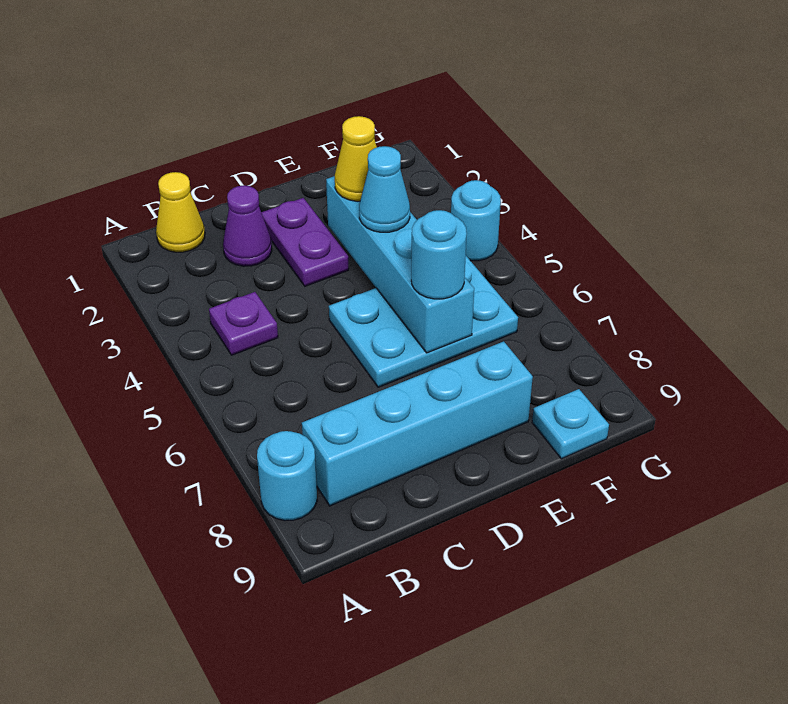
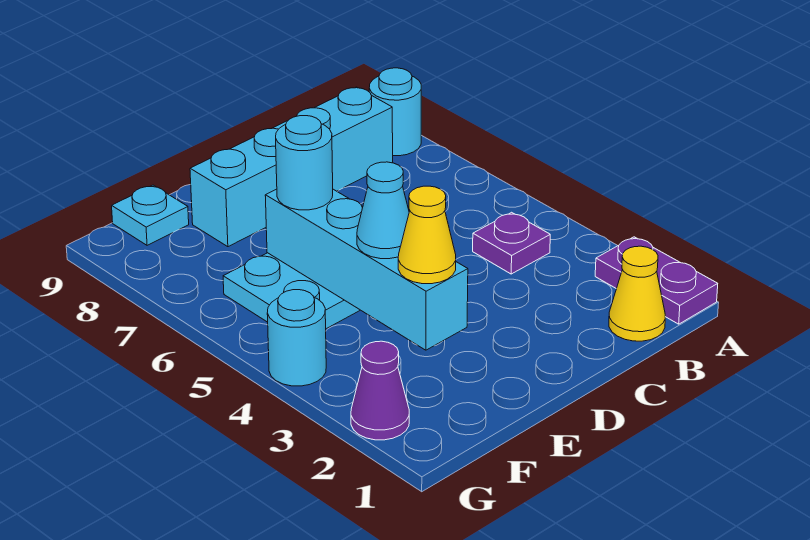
purple cone C2 level 1 -> purple cone G2 level 1
purple plate D2:D3 level 1 -> purple plate A1:A2 level 1

